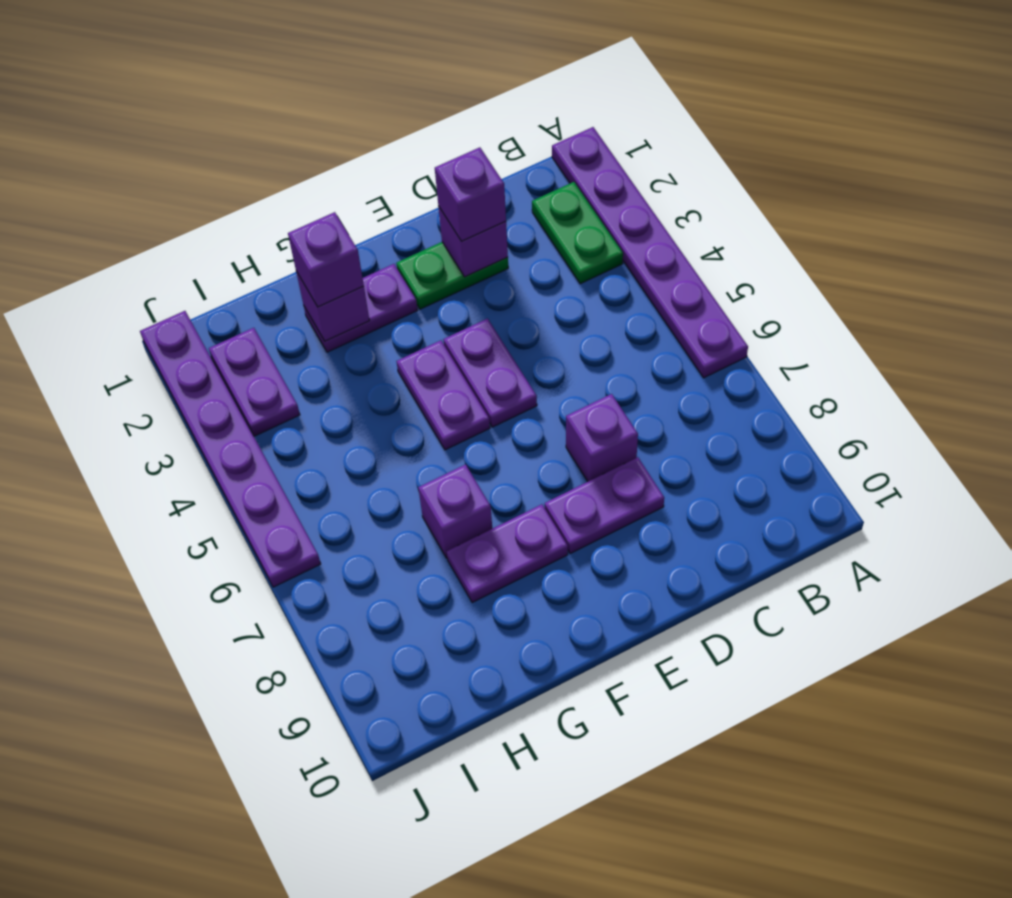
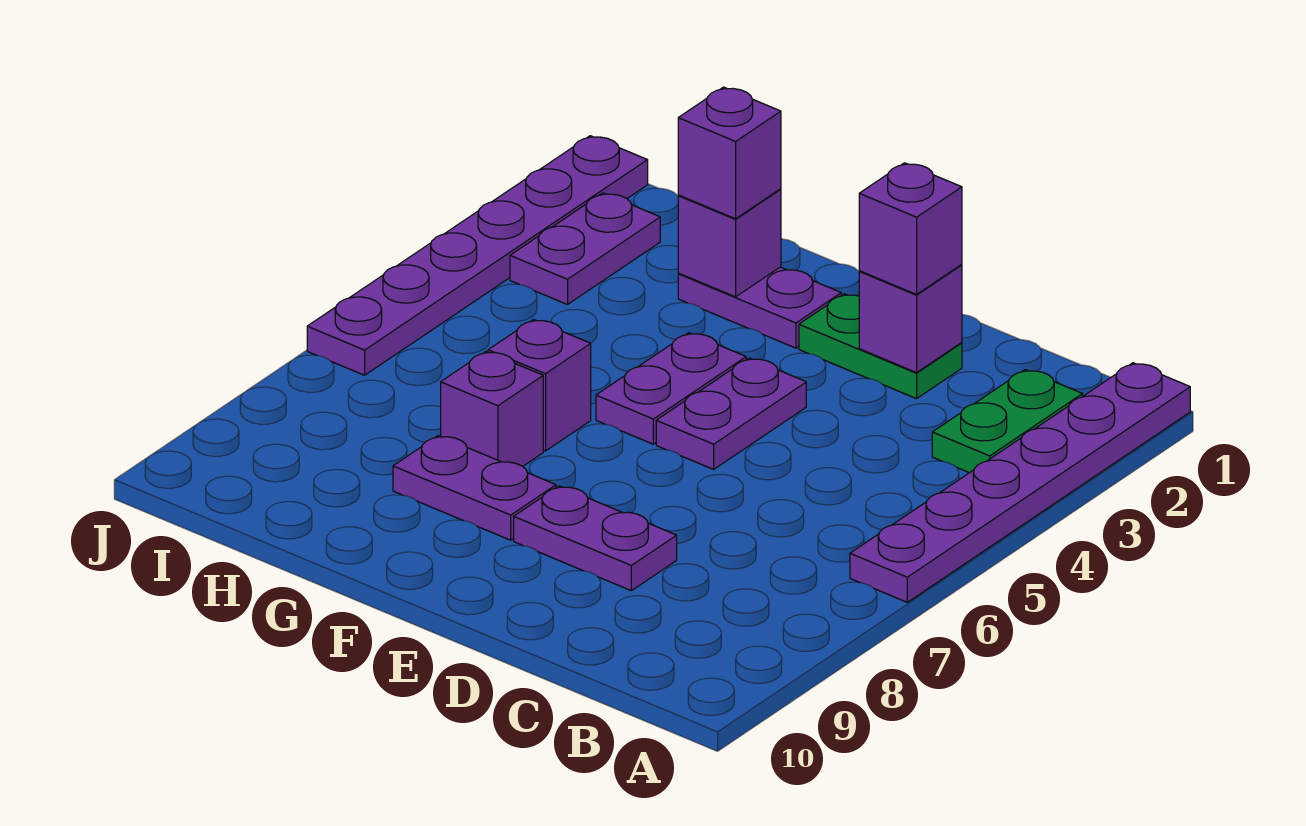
purple brick D7 level 1 -> purple brick G6 level 1

